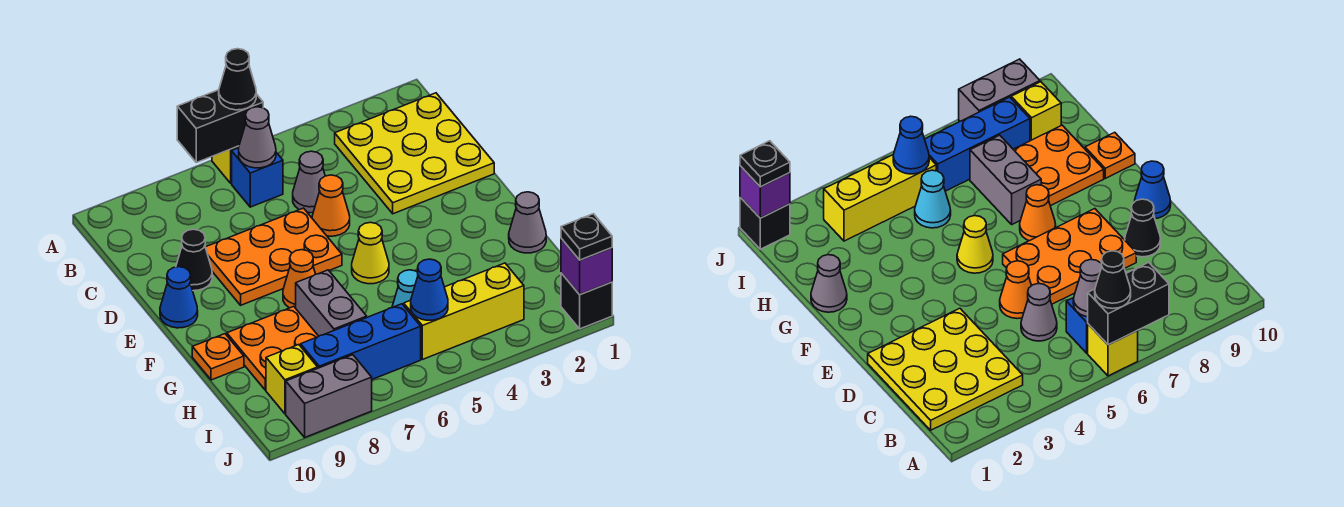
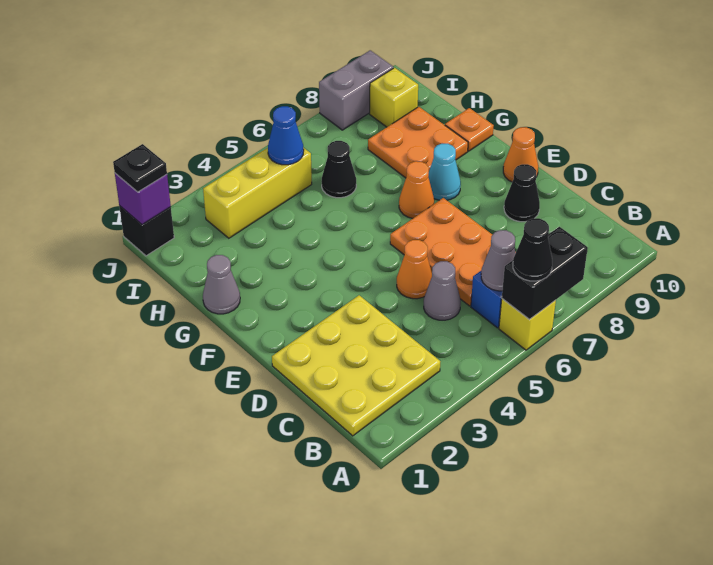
orange plate D6:E8 level 1 -> orange plate C6:E7 level 1
blue cone E10 level 1 -> orange cone E10 level 1
yellow cone F5 level 1 -> none
grey brick G7:H7 level 1 -> none
cyan cone H5 level 1 -> cyan cone F8 level 1
none -> black cone H6 level 1
blue brick I6:I8 level 1 -> none

